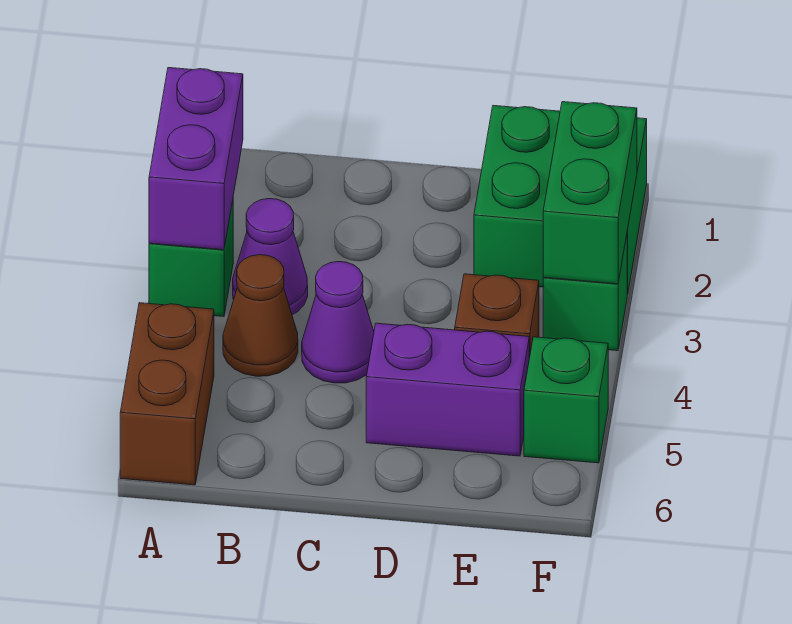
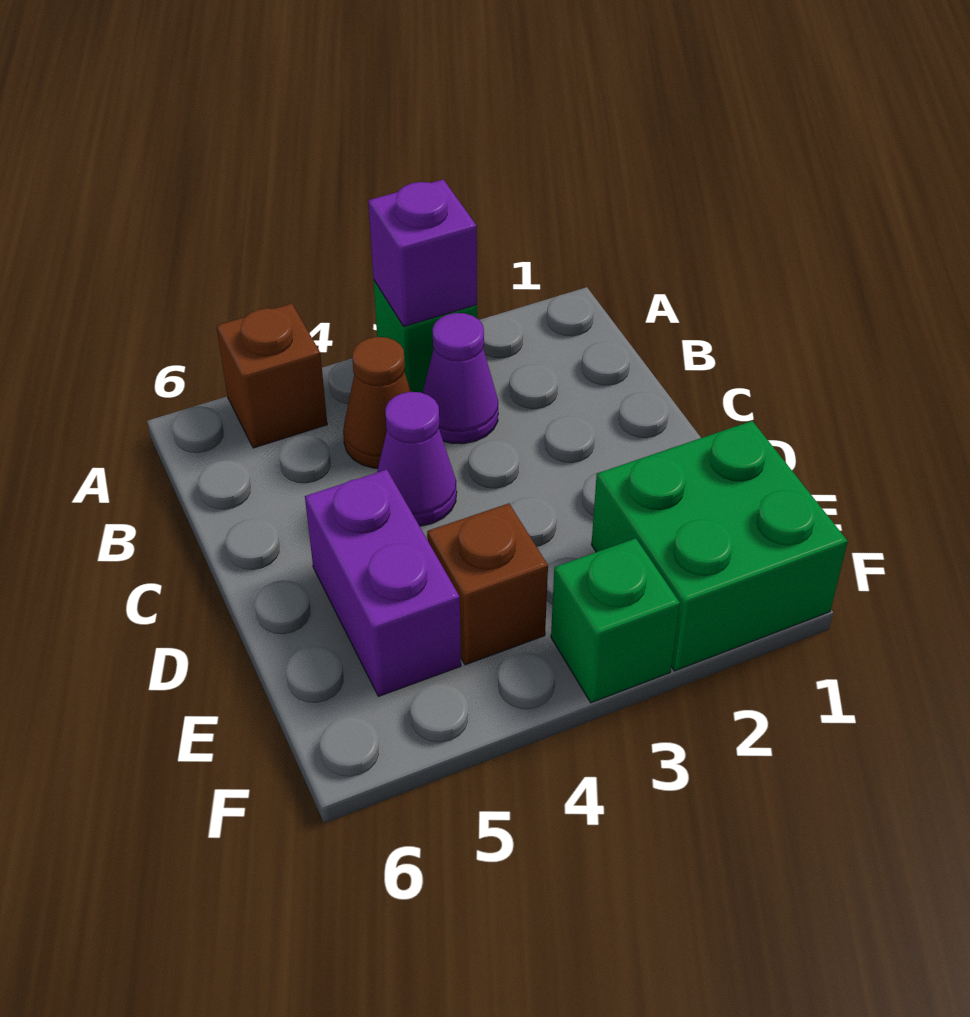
purple brick A2:A3 level 2 -> purple brick A3 level 2
brown brick A5:A6 level 1 -> brown brick A5 level 1
green brick F2:F3 level 2 -> none
green brick F5 level 1 -> none

